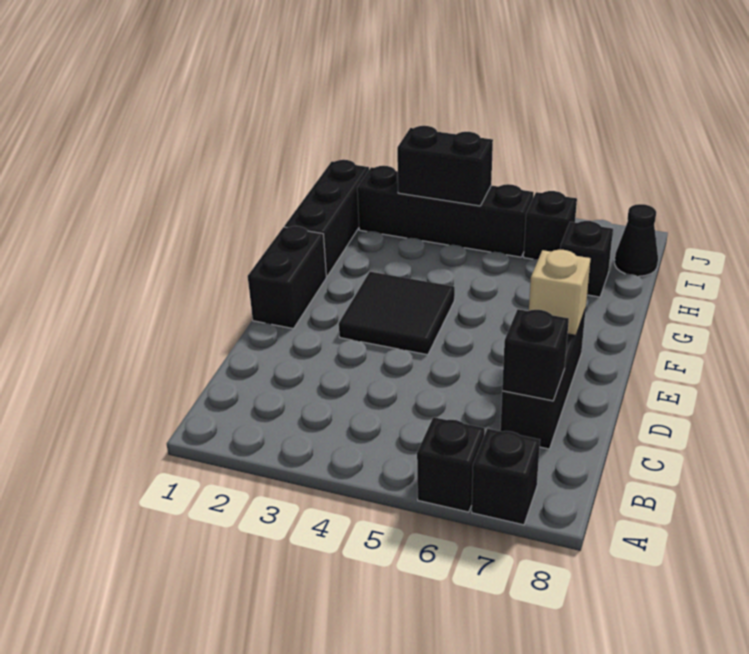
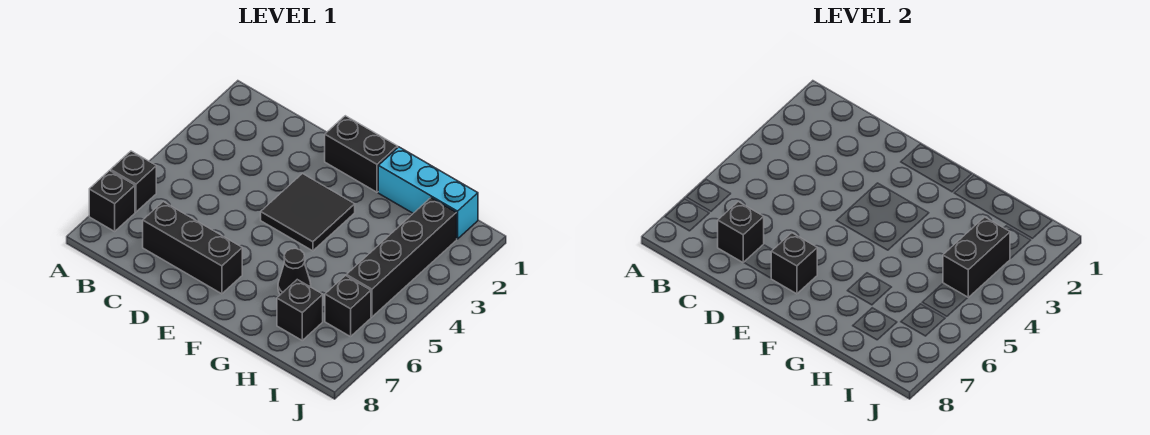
tan brick E7 level 2 -> black brick E7 level 2
black brick G1:I1 level 1 -> cyan brick G1:I1 level 1
black cone I8 level 1 -> black cone G6 level 1

